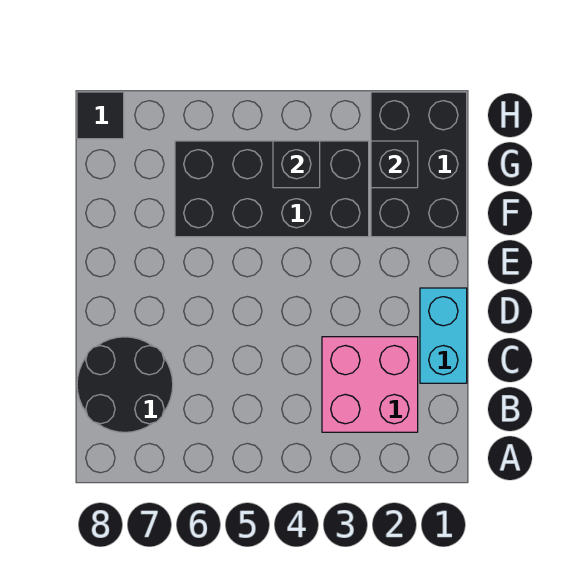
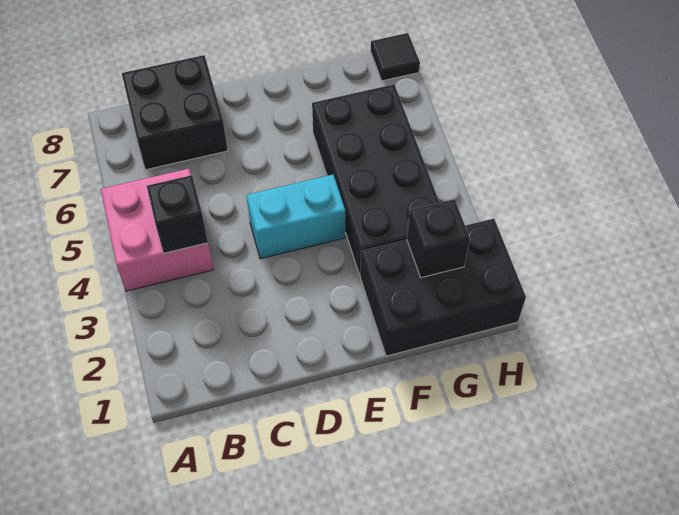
pink brick B2:C3 level 1 -> pink brick A4:B5 level 1
black round brick B7:C8 level 1 -> black brick B7:C8 level 1
cyan brick C1:D1 level 1 -> cyan brick D4:E4 level 1
black brick G4 level 2 -> black brick B4 level 2

